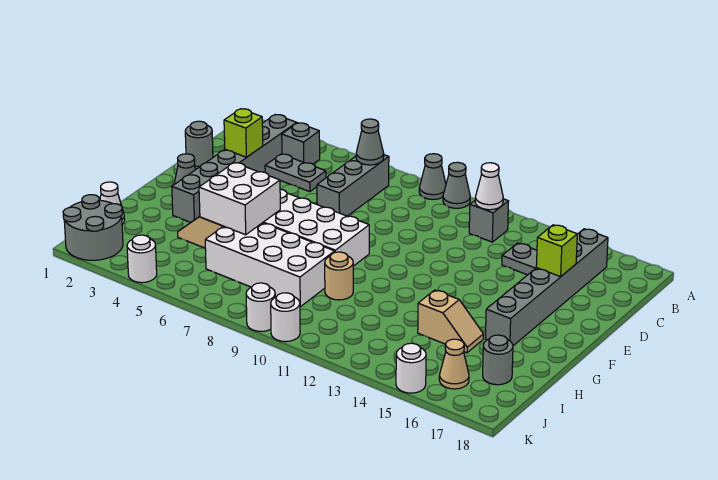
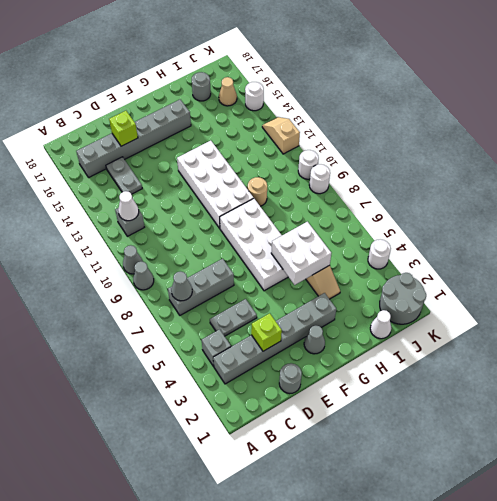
grey plate C4:C5 level 1 -> grey plate C5:D5 level 1
white brick H6:I9 level 1 -> white brick F10:G13 level 1
tan slope H14:H15 level 1 top 14 -> tan slope K12:K13 level 1 top 12

